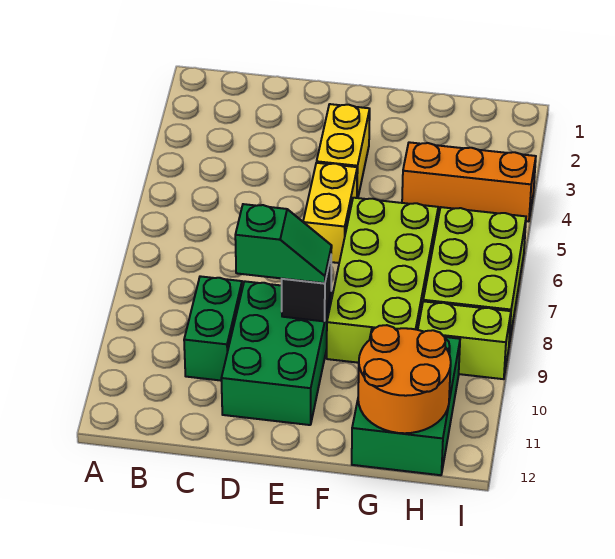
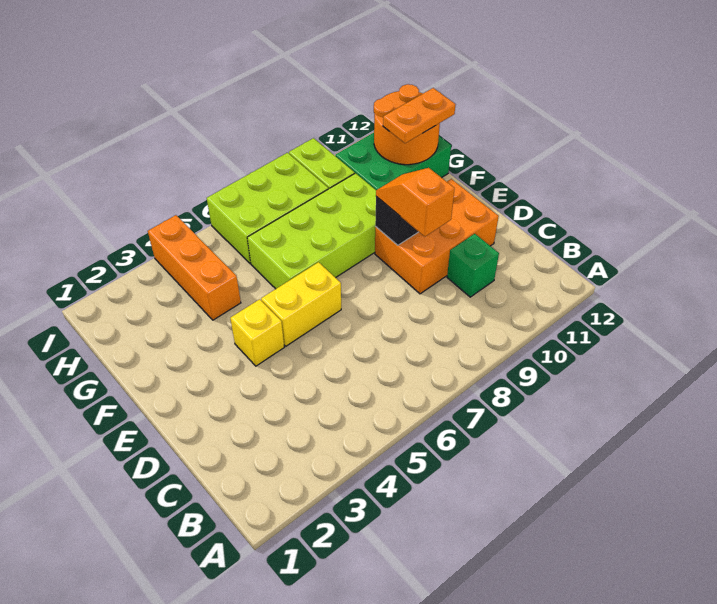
green brick C9:C10 level 1 -> green brick C10 level 1
green brick D9:E11 level 1 -> orange brick D9:E11 level 1
green slope D9:E9 level 3 top D -> orange slope D9:E9 level 3 top D
yellow brick E3:E4 level 1 -> yellow brick E4 level 1
none -> orange plate G11:G12 level 3

